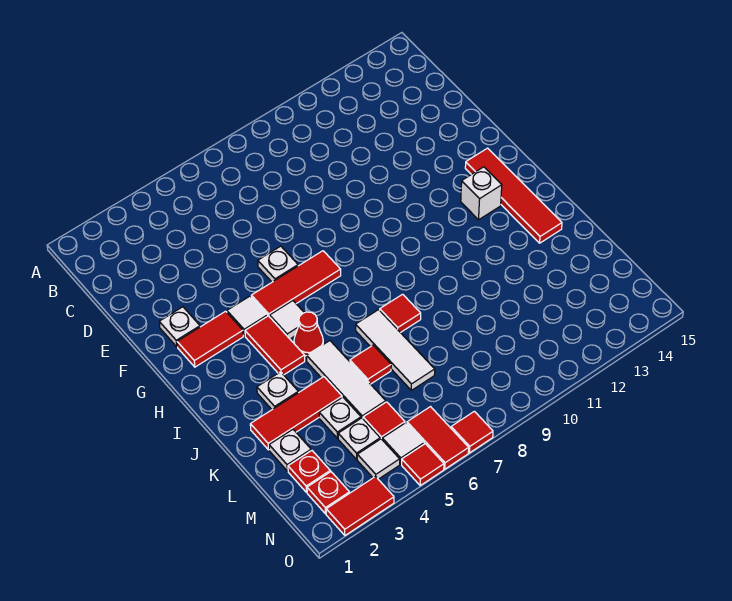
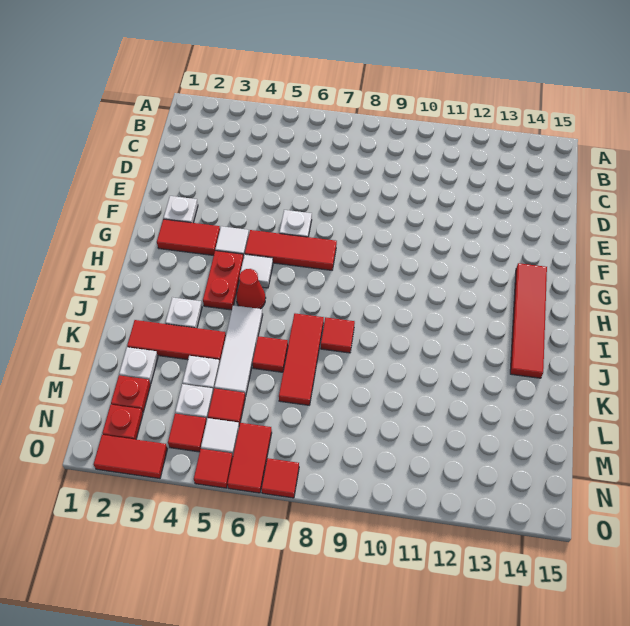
red tile H4:I4 level 1 -> red plate H4:I4 level 1
white brick H13 level 1 -> none
white tile J7:L7 level 1 -> red tile J7:L7 level 1
white tile N4 level 1 -> red tile N4 level 1

